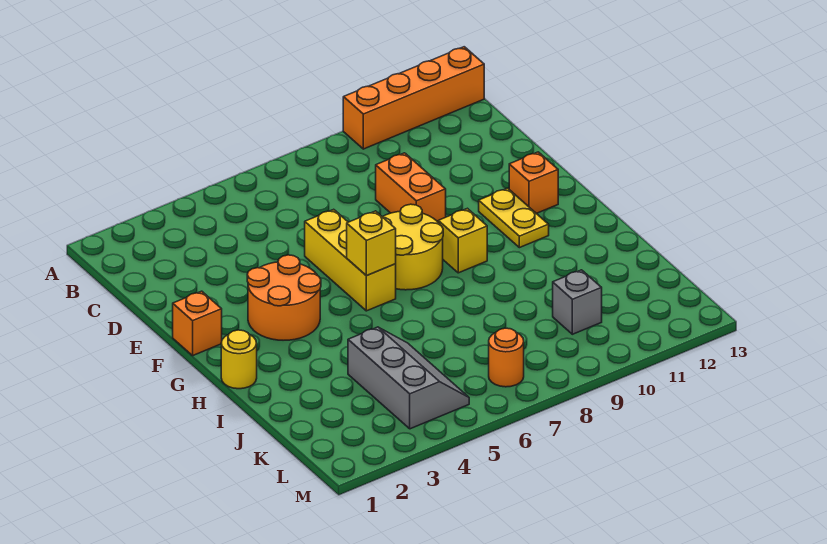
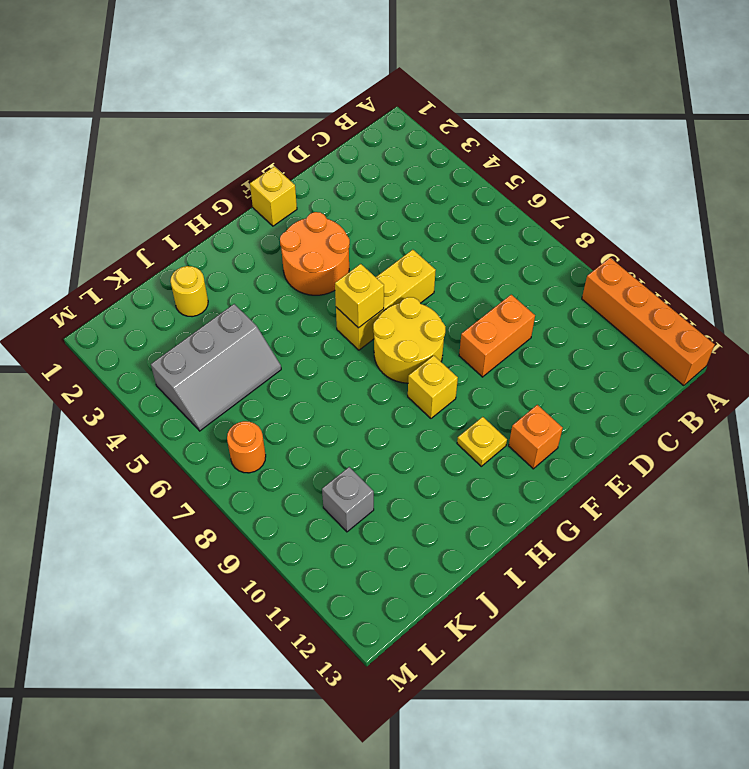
orange brick F1 level 1 -> yellow brick F1 level 1
yellow plate F11:G11 level 1 -> yellow plate G11 level 1
yellow round brick H1 level 1 -> yellow round brick J2 level 1

